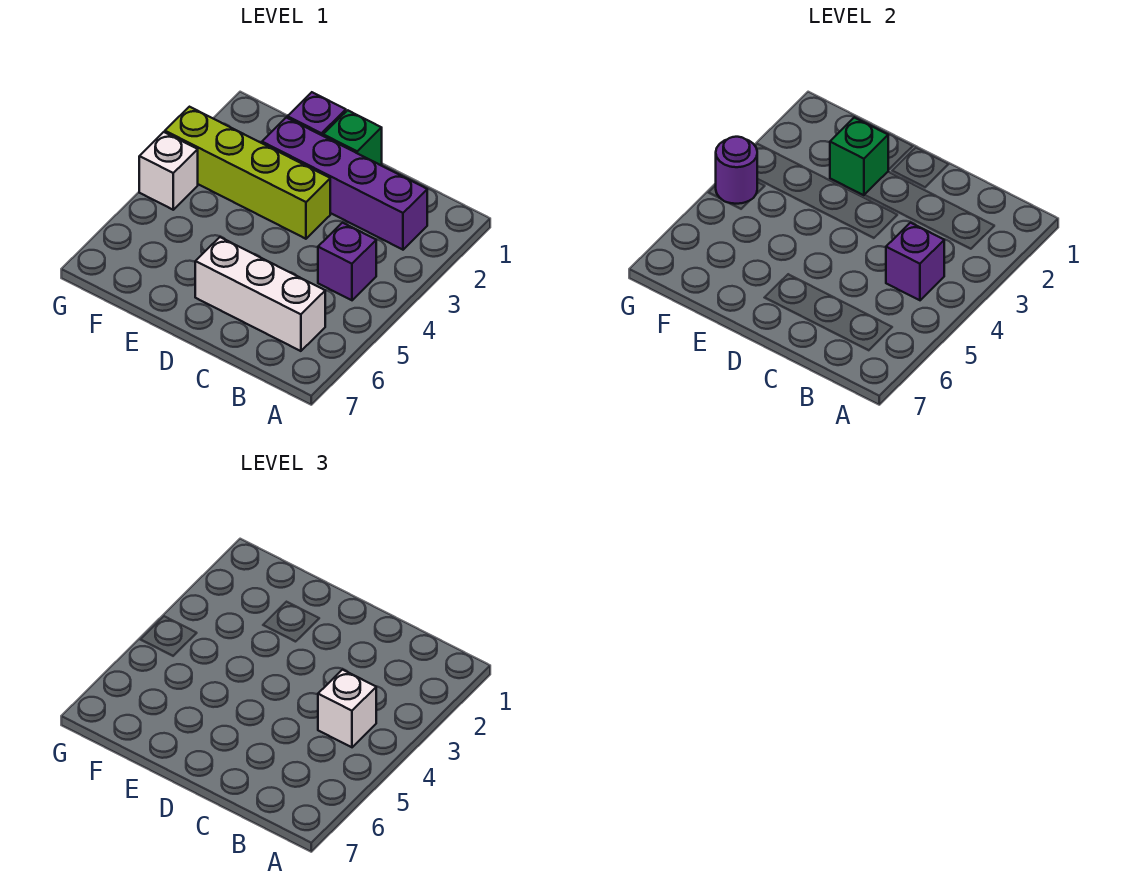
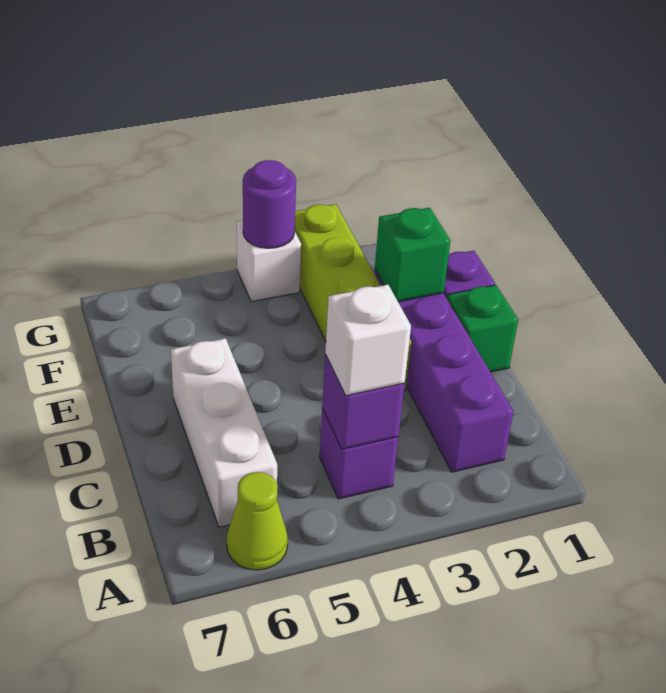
none -> lime cone A6 level 1

